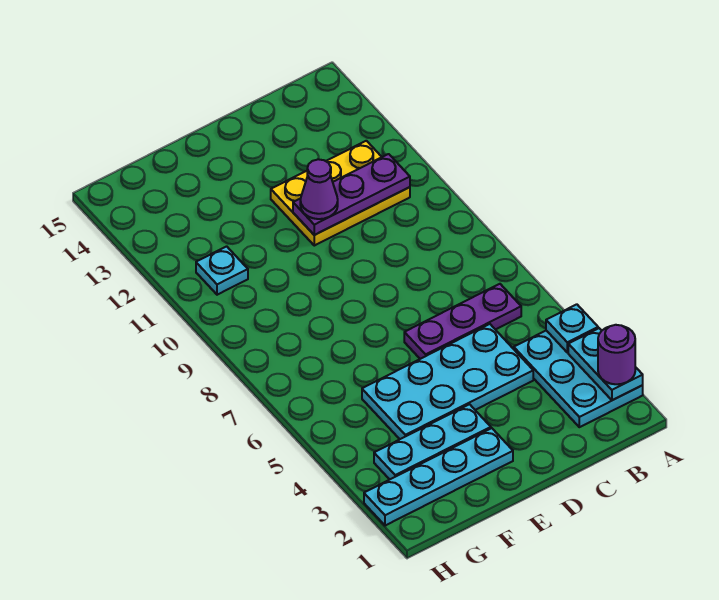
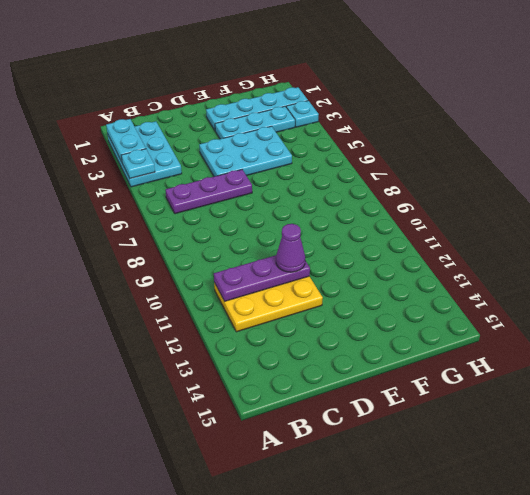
purple round brick A2 level 3 -> none
cyan plate C4:F5 level 1 -> cyan plate D4:F5 level 1
cyan plate G11 level 1 -> cyan plate H3 level 1

